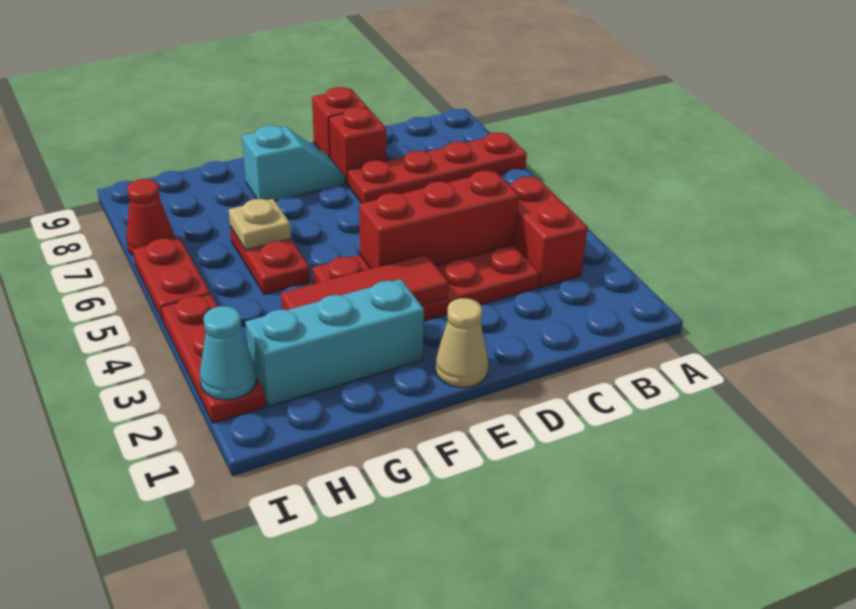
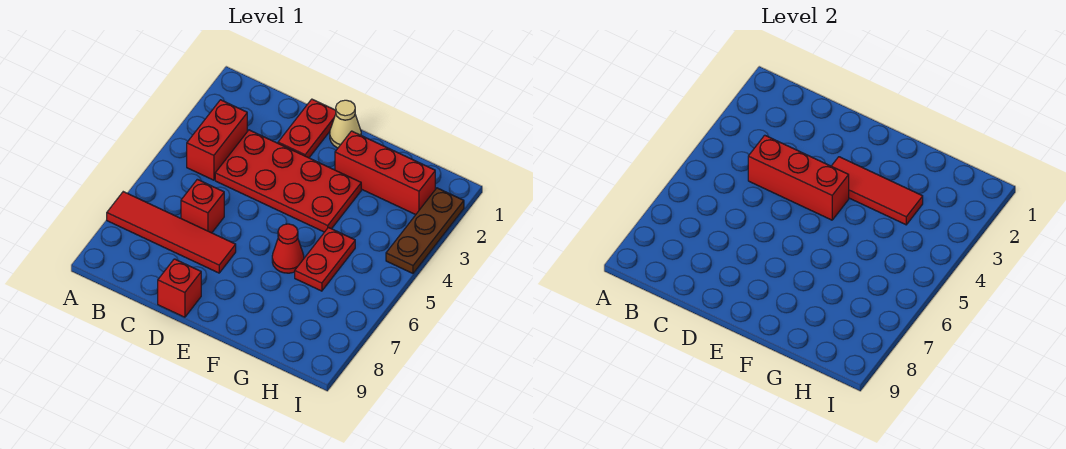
red plate A7:D7 level 1 -> red tile A7:D7 level 1
red brick D8 level 1 -> red brick C6 level 1
cyan slope E8:F8 level 1 top F -> none
cyan brick F2:H2 level 1 -> red brick F2:H2 level 1
tan plate G6 level 2 -> none
red plate I2:I4 level 1 -> brown plate I2:I4 level 1
cyan cone I2 level 2 -> none
red plate I5:I6 level 1 -> red plate D1:D2 level 1
red cone I7 level 1 -> red cone F6 level 1

